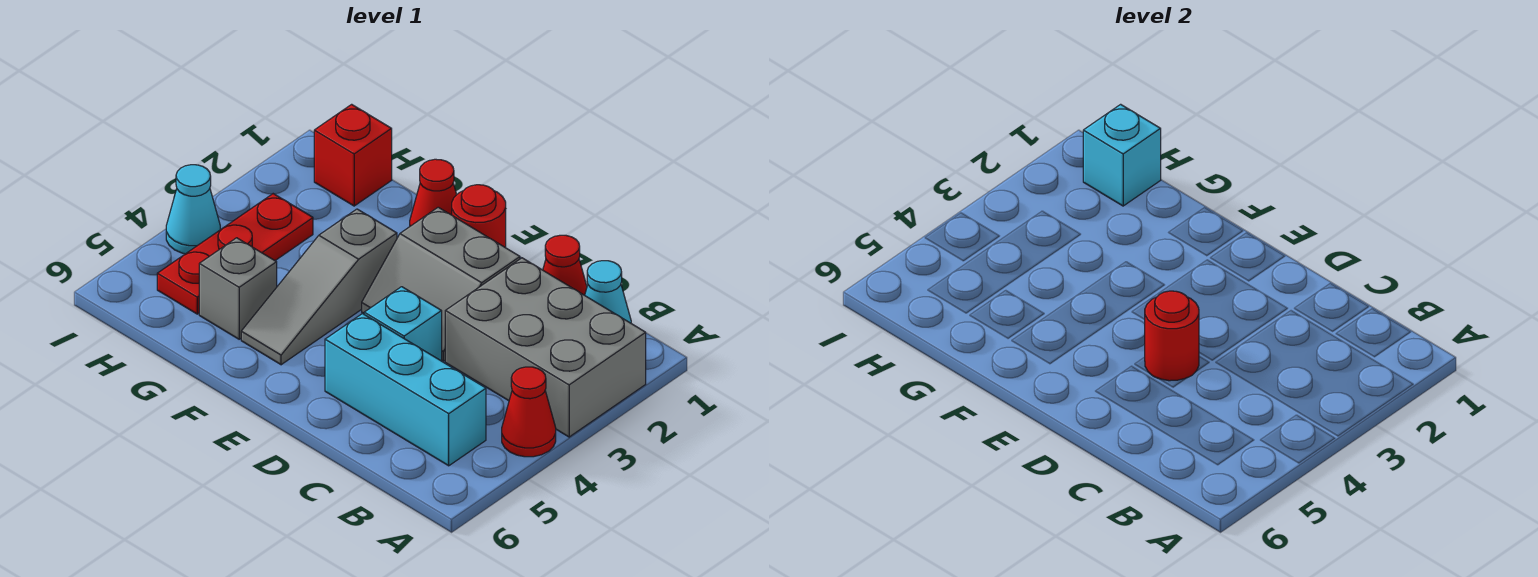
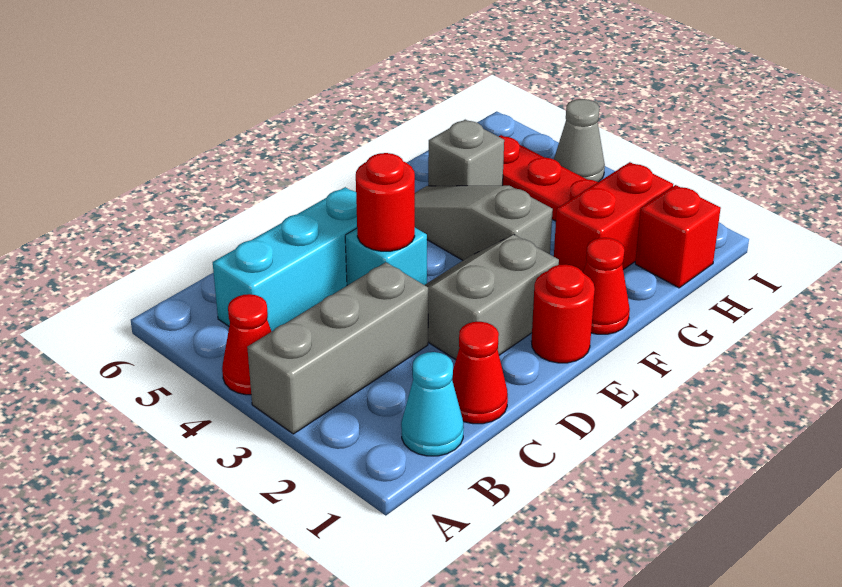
grey brick A2:C3 level 1 -> grey brick A3:C3 level 1
none -> red brick G2:H2 level 1
cyan brick H1 level 2 -> none
cyan cone I4 level 1 -> grey cone I4 level 1

